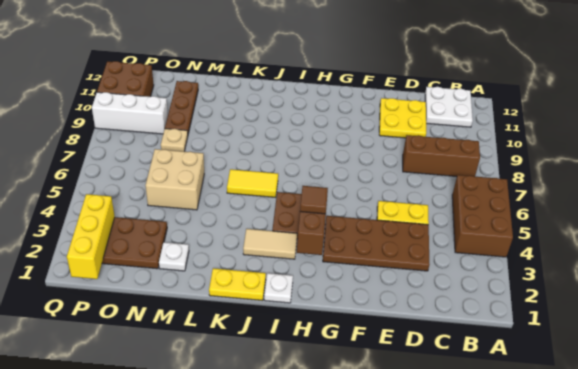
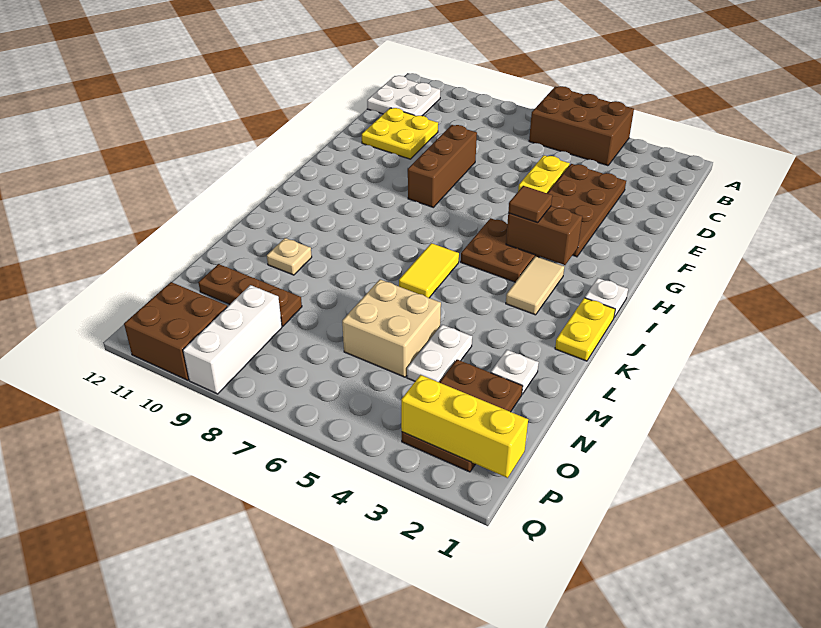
brown brick B8:D8 level 1 -> brown brick E8:G8 level 1
none -> white plate M4:N4 level 1
tan plate N8 level 1 -> tan plate L10 level 1

